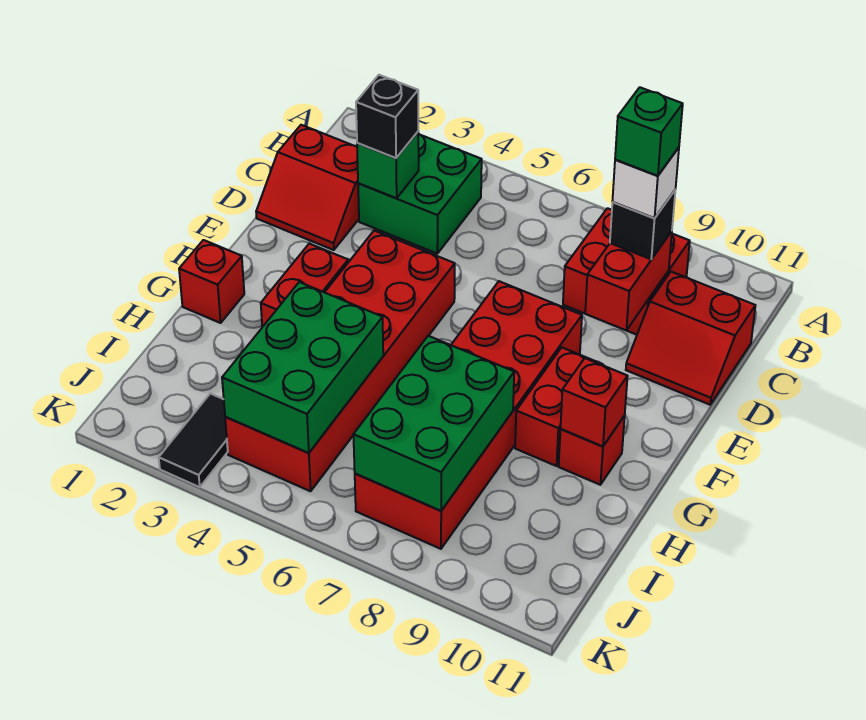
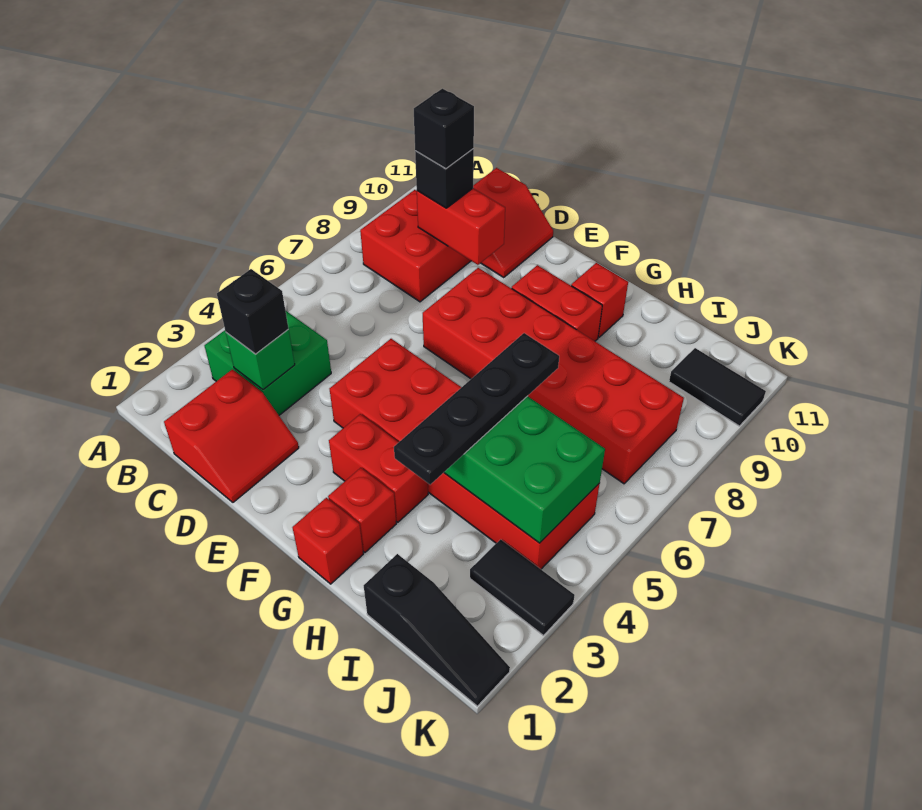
white brick C9 level 4 -> black brick C9 level 4
green brick C9 level 5 -> none
red brick G10 level 2 -> red brick G2 level 1
none -> black plate H3:H6 level 3
green brick H7:J8 level 2 -> none
none -> black slope I1:K1 level 1 top I
none -> black tile J10:K10 level 1

